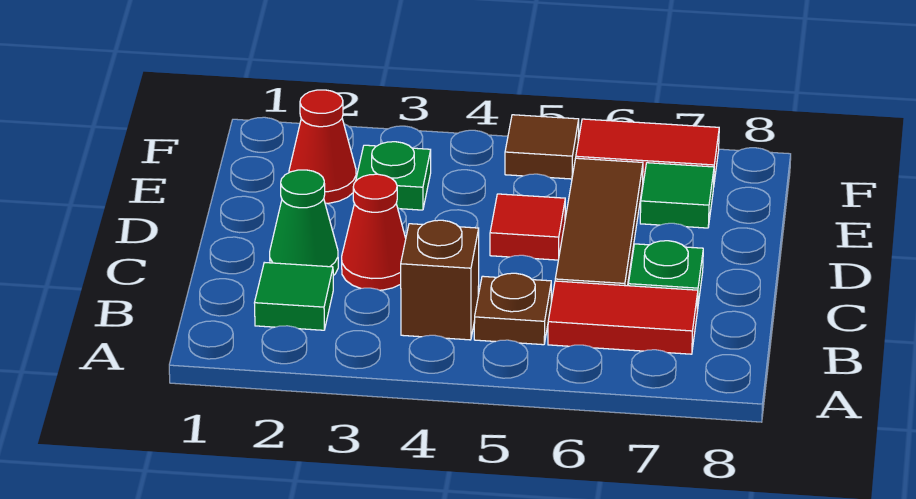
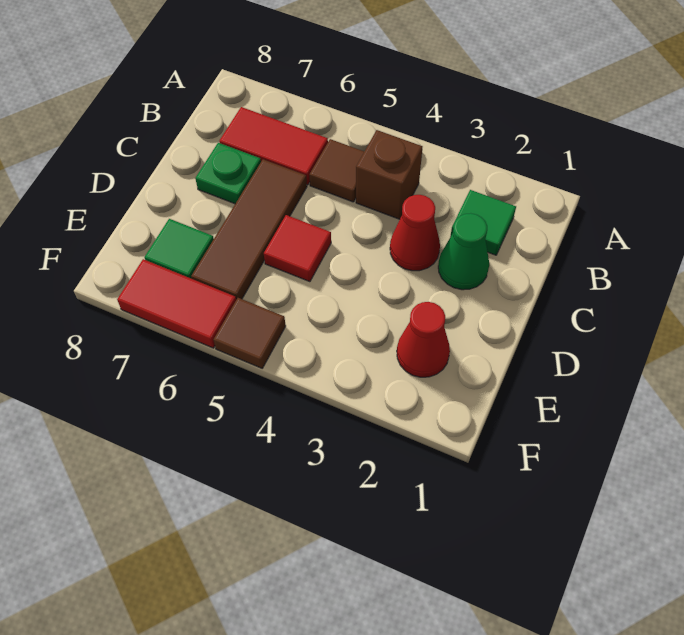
brown plate B5 level 1 -> brown tile B5 level 1
green plate E3 level 1 -> none

